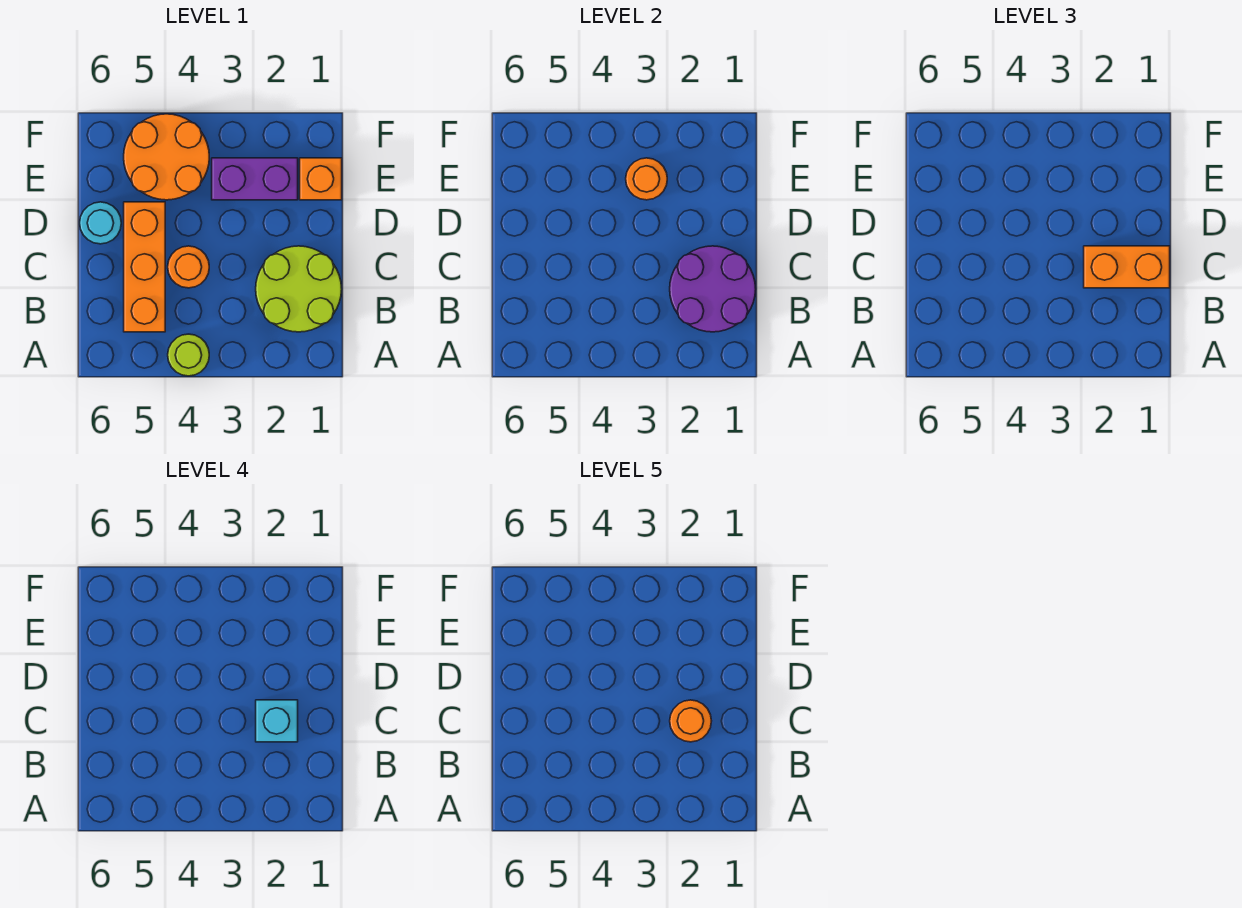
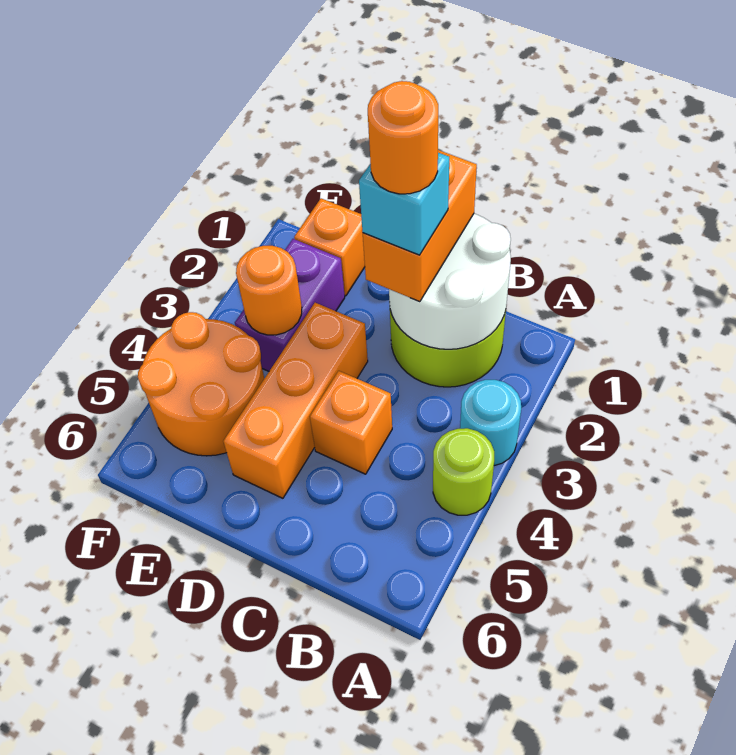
purple round brick B1:C2 level 2 -> white round brick B1:C2 level 2
orange brick B5:D5 level 1 -> orange brick D3:D5 level 1
orange round brick C4 level 1 -> orange brick C4 level 1
cyan round brick D6 level 1 -> cyan round brick A3 level 1

